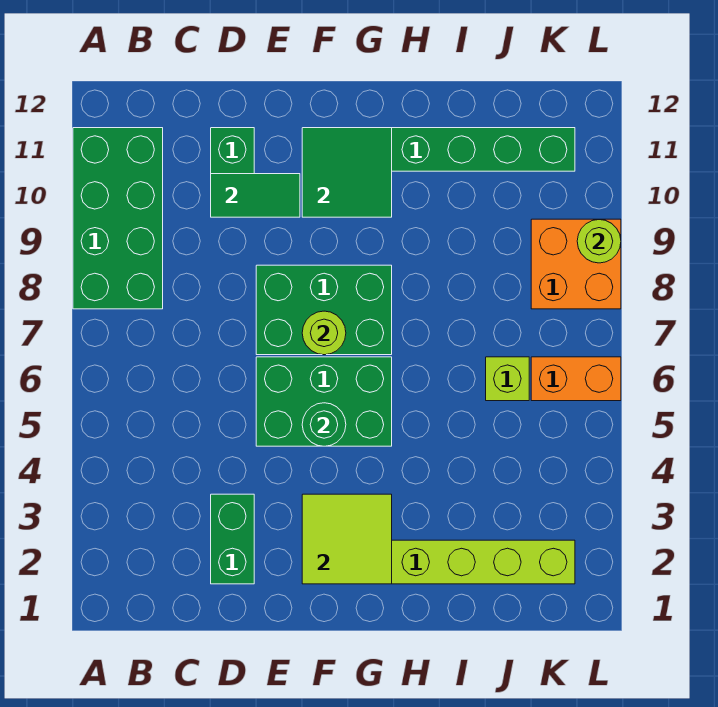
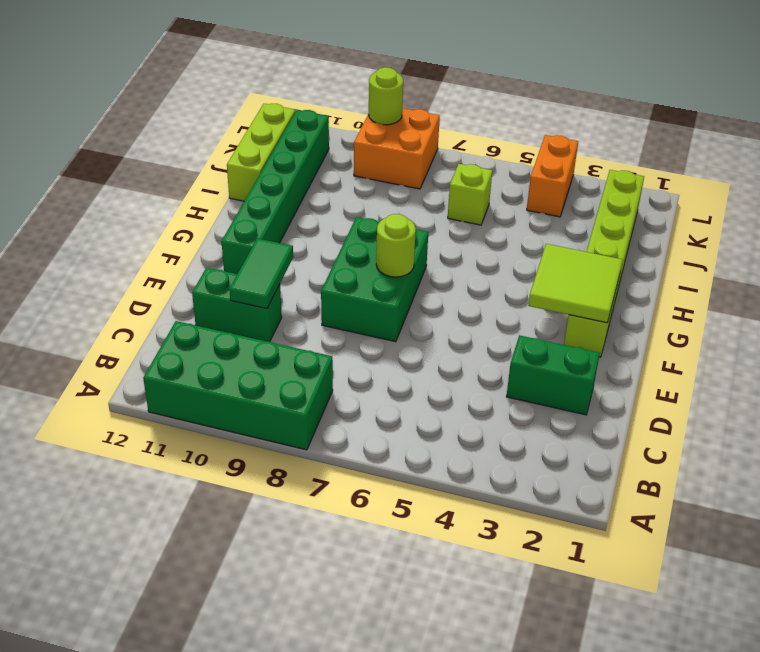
green brick E5:G6 level 1 -> none
green round brick F5 level 2 -> none
green tile F10:G11 level 2 -> none
none -> lime brick I12:K12 level 1
orange brick K6:L6 level 1 -> orange brick K4:L4 level 1

